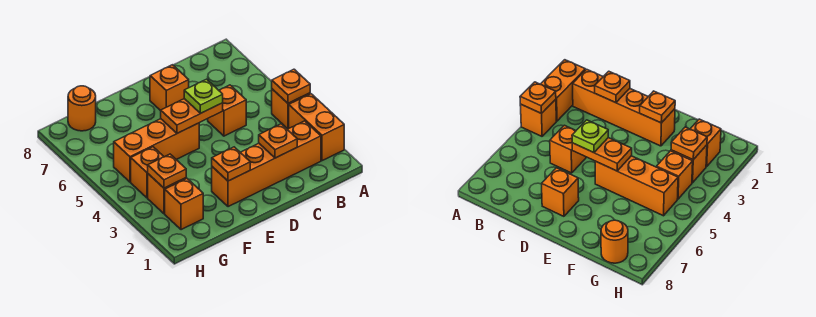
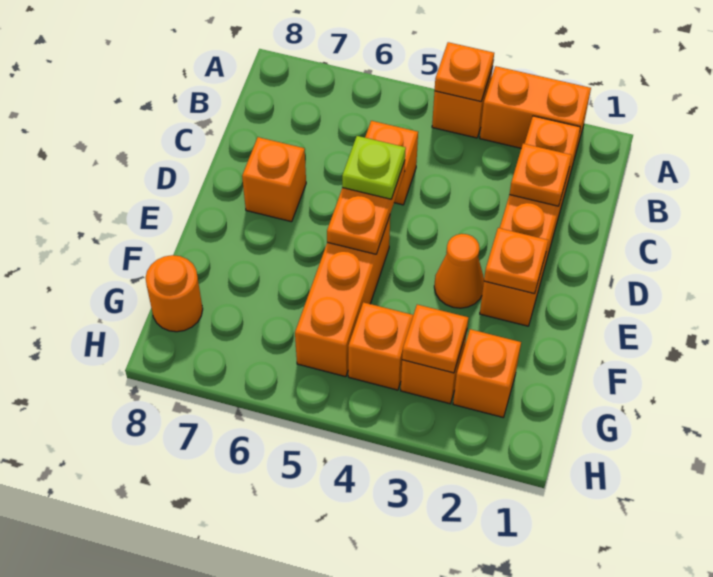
none -> orange cone E3 level 1

